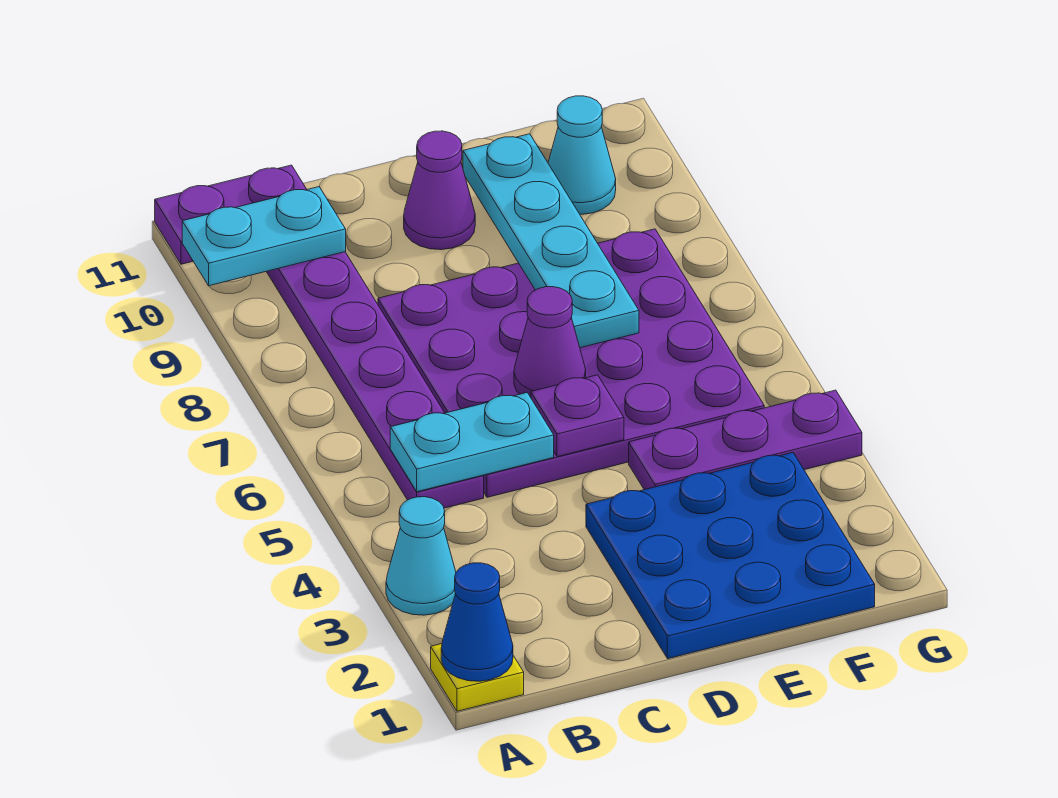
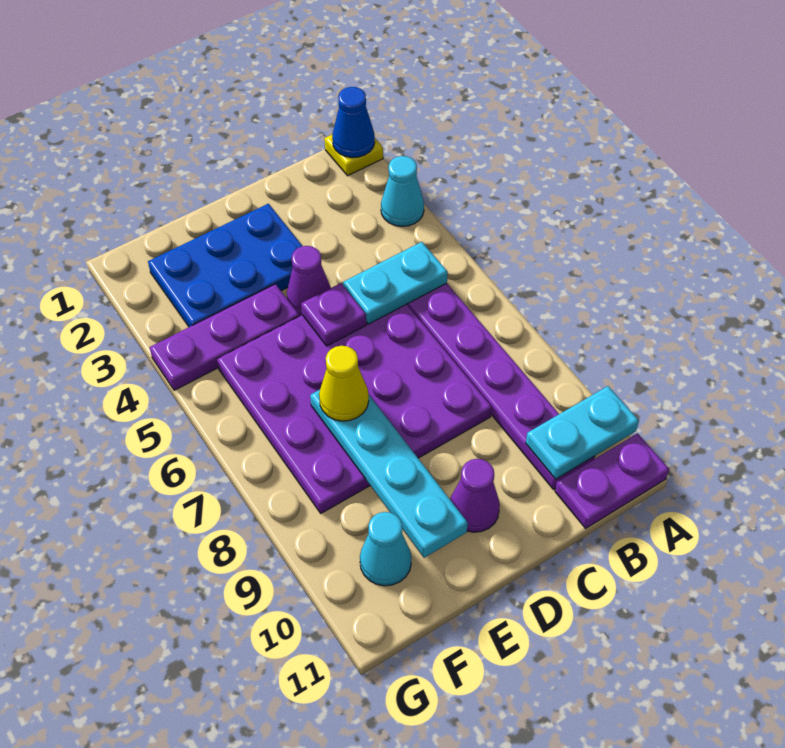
blue plate D1:F3 level 1 -> blue plate D2:F3 level 1
purple cone D6 level 2 -> purple cone D4 level 1
none -> yellow cone E7 level 3

